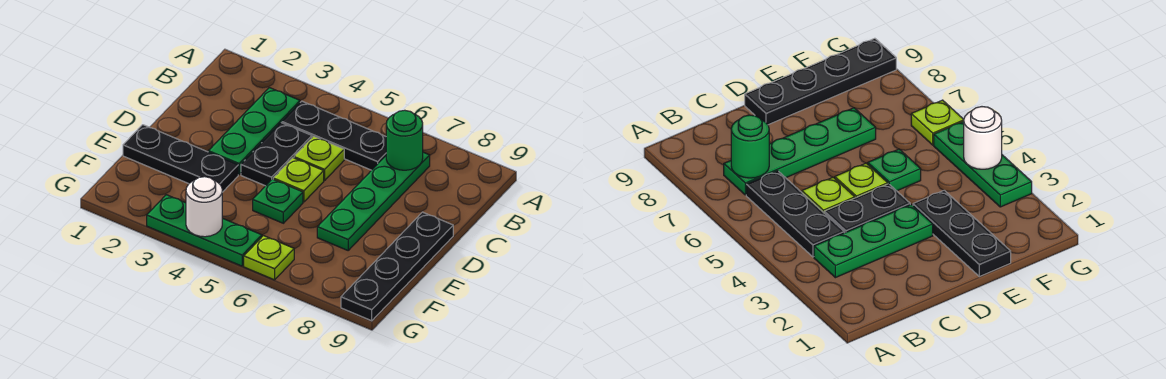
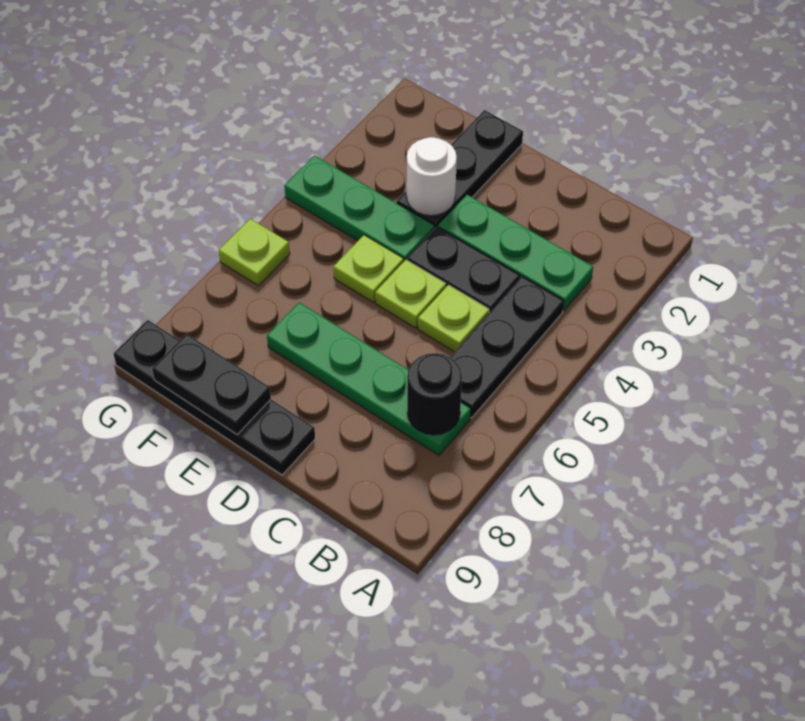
green round brick B7 level 2 -> black round brick B7 level 2
green plate E5 level 1 -> lime plate E5 level 1
none -> black plate E9:F9 level 2
green plate G3:G5 level 1 -> green plate E4:G4 level 1
white round brick G4 level 2 -> white round brick E3 level 2

